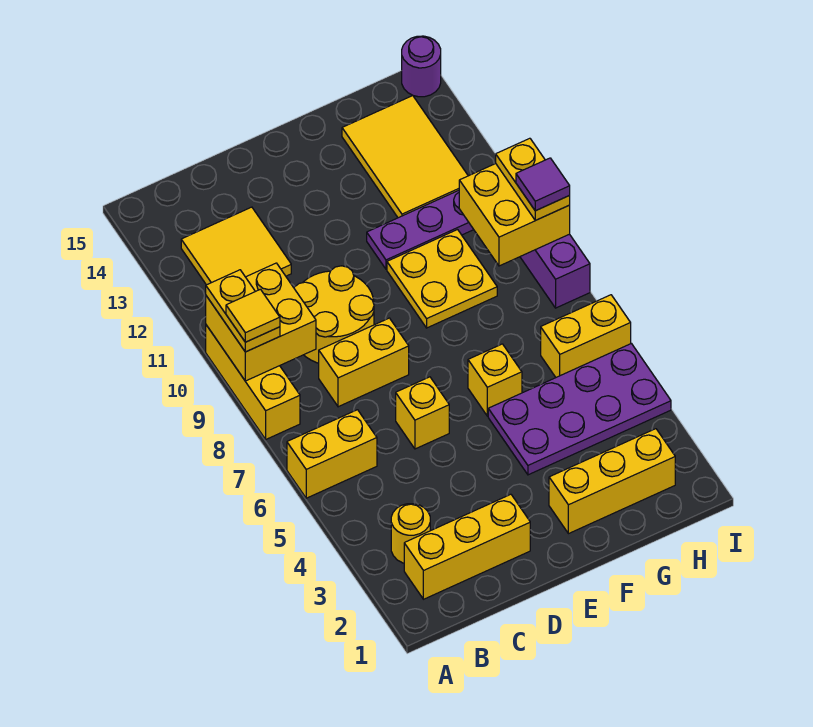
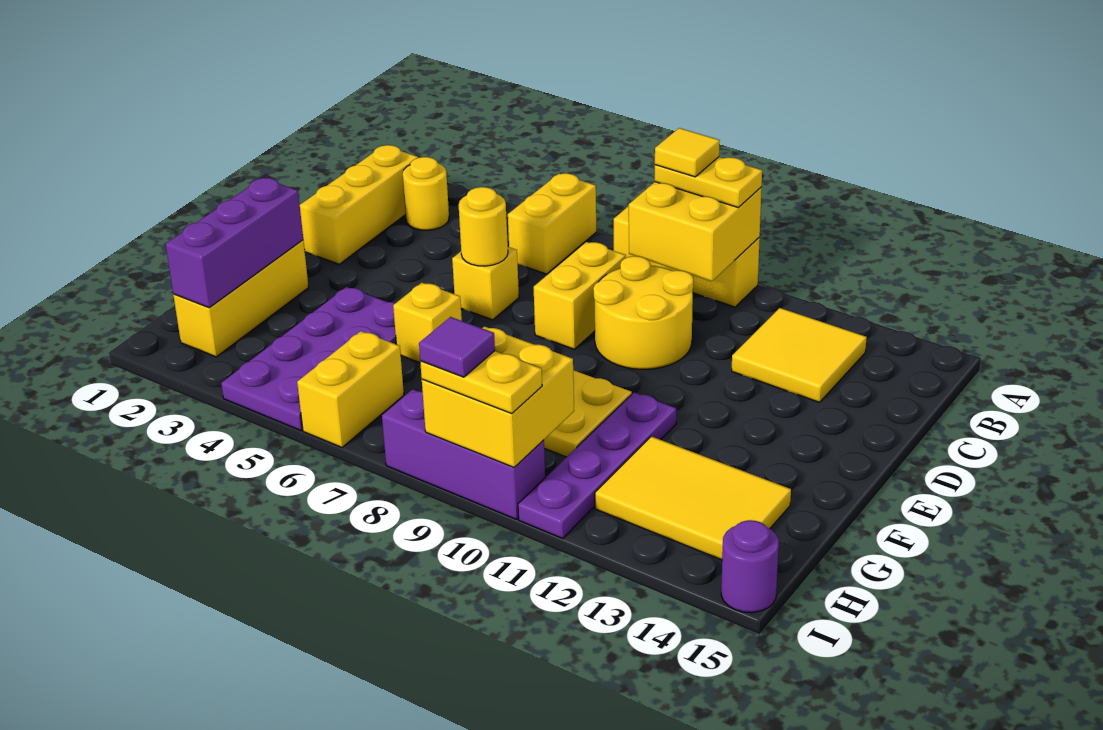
none -> yellow round brick D6 level 2
none -> purple brick F2:H2 level 2

